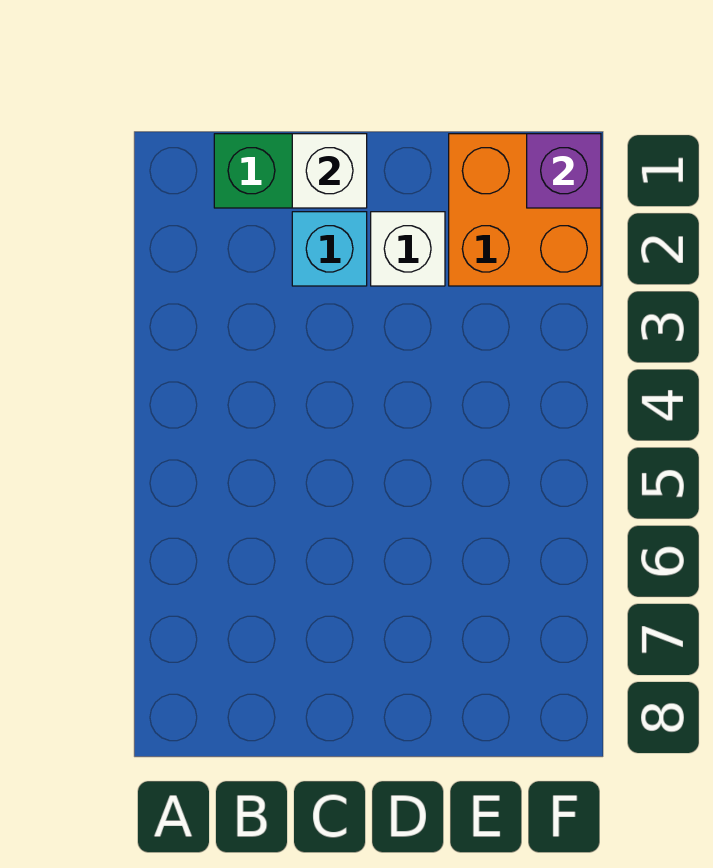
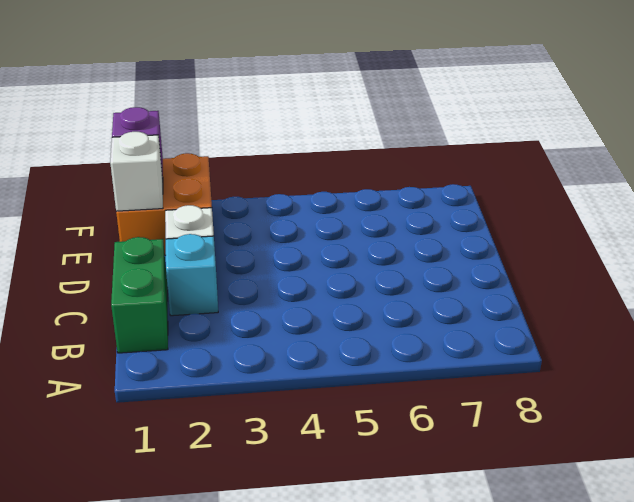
white brick C1 level 2 -> white brick E1 level 2

